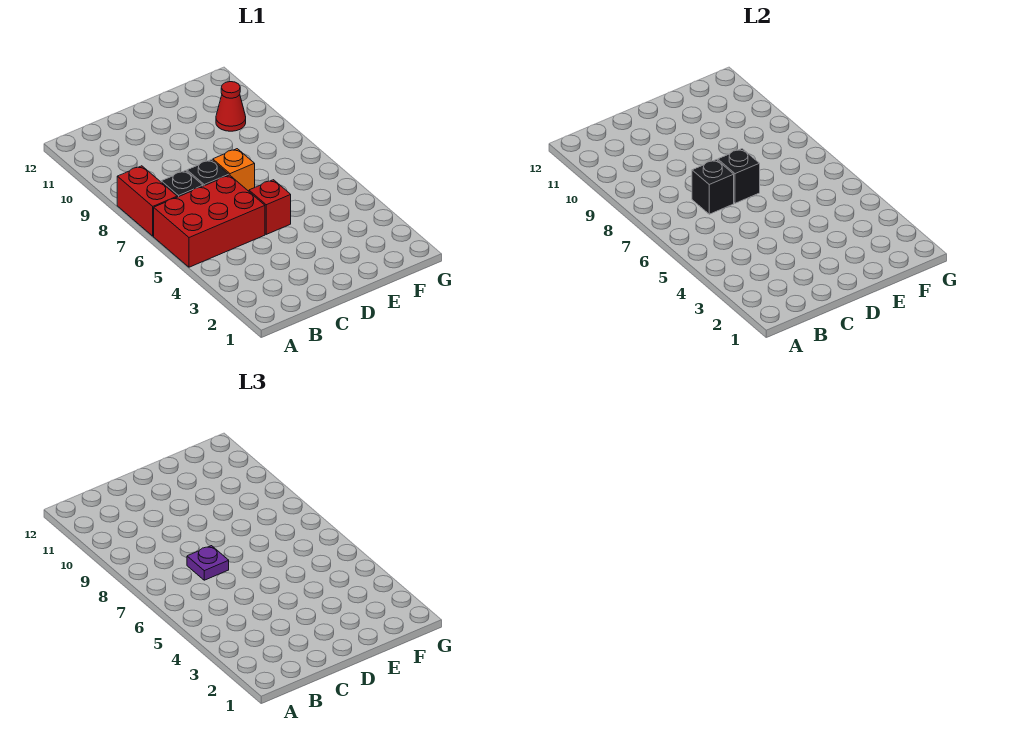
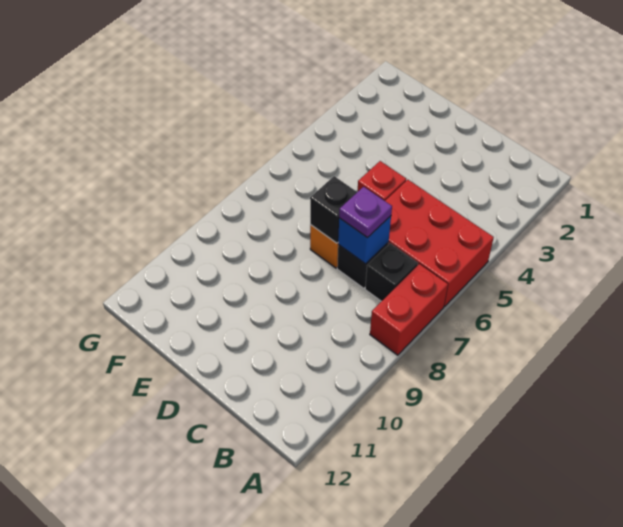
black brick C7 level 2 -> blue brick C7 level 2
red cone F10 level 1 -> none

